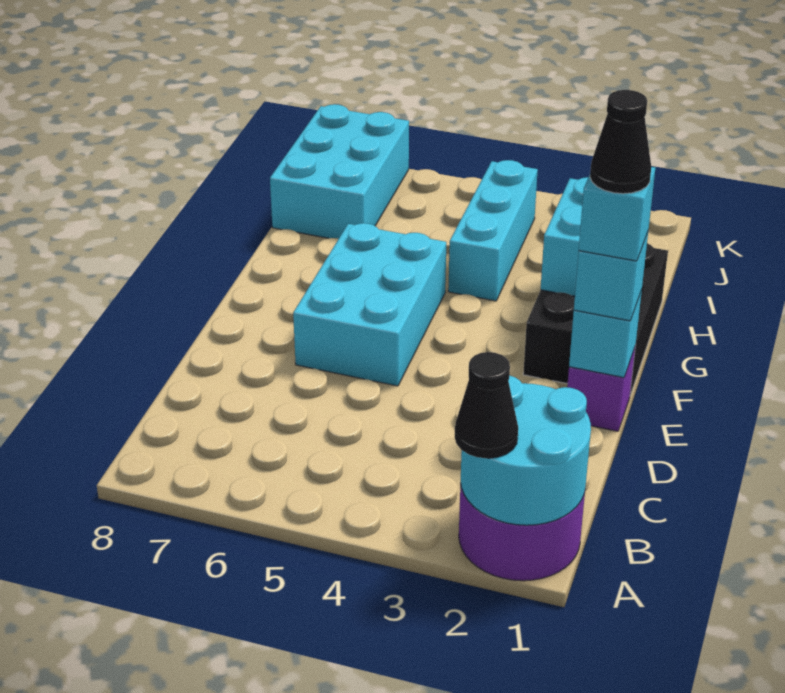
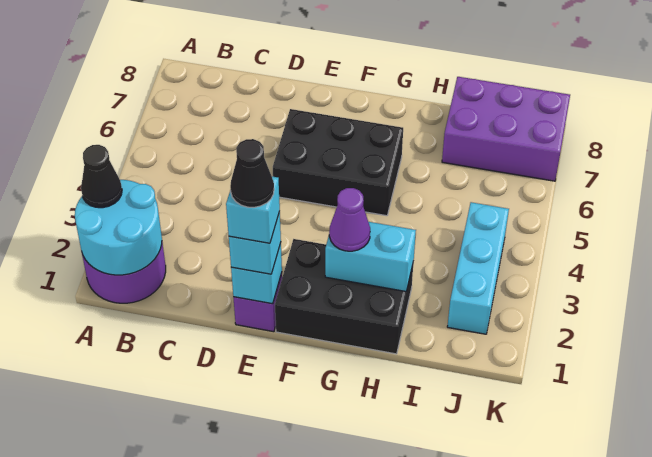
cyan brick E5:G6 level 1 -> black brick E5:G6 level 1
none -> purple cone G2 level 3
cyan brick H4:J4 level 1 -> cyan brick J2:J4 level 1
cyan brick I7:K8 level 1 -> purple brick I7:K8 level 1

